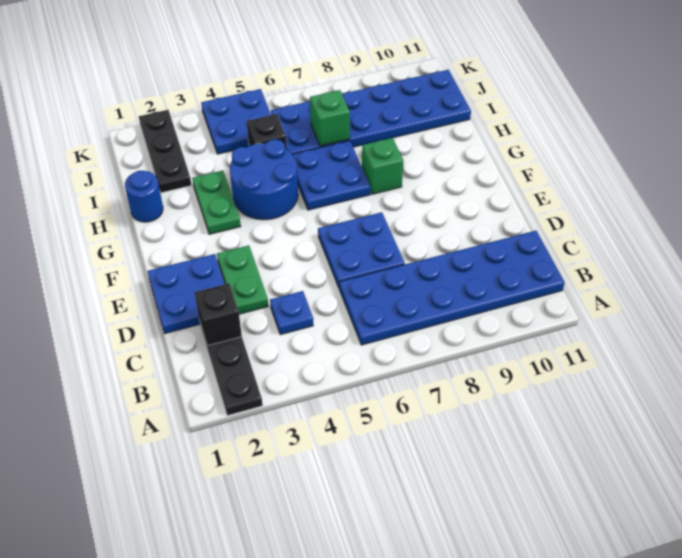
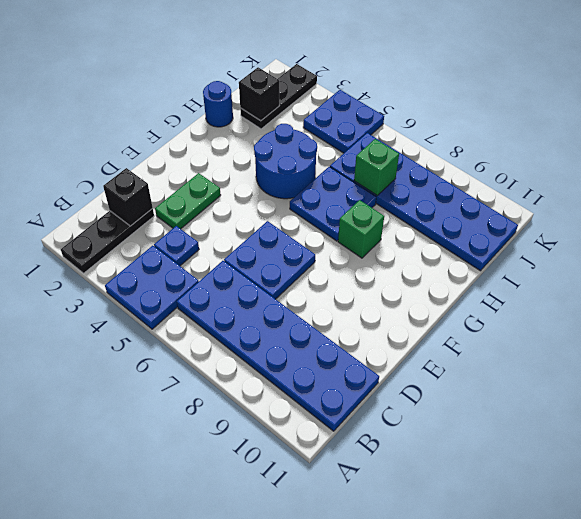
blue plate D1:E2 level 1 -> blue plate A4:B5 level 1
green plate G3:H3 level 1 -> none
black brick I5 level 1 -> black brick I2 level 2

